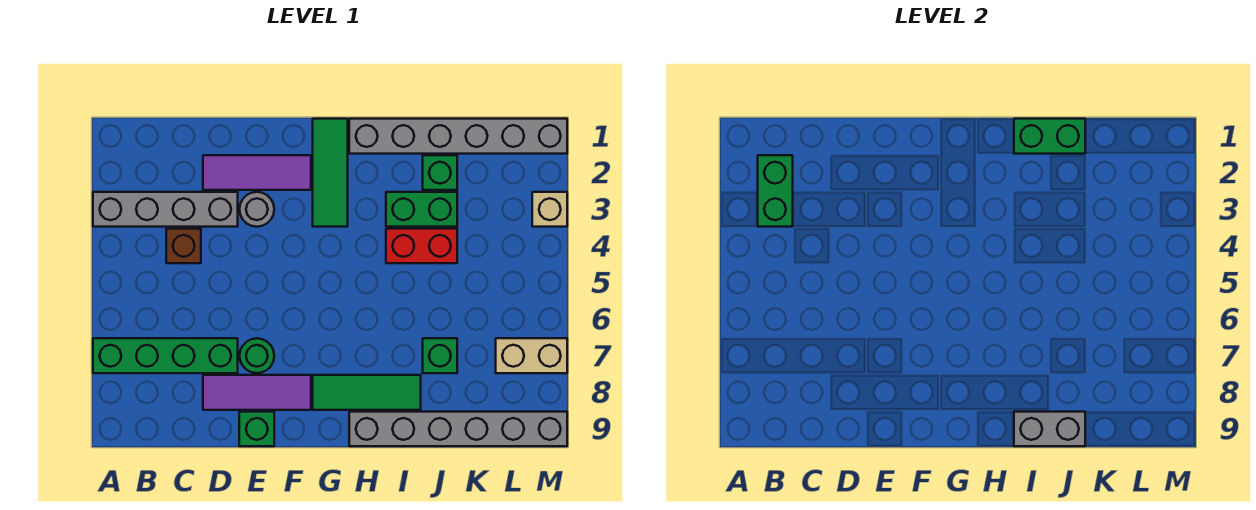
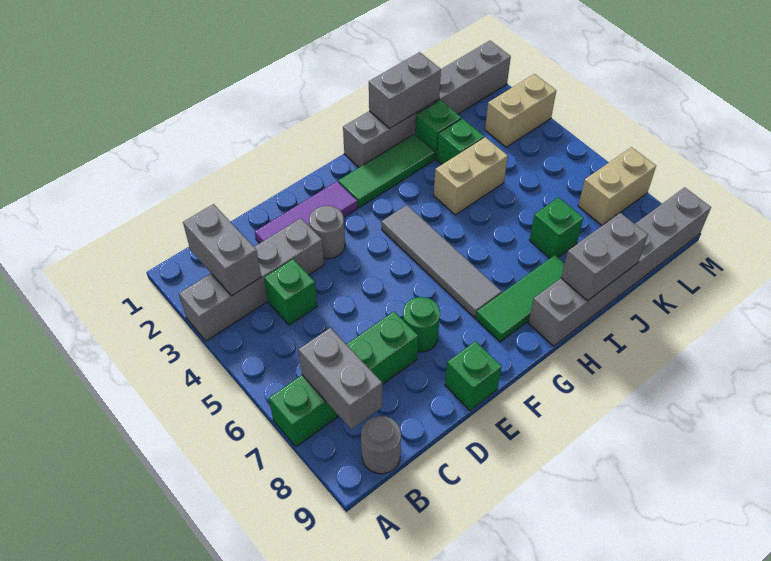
green brick B2:B3 level 2 -> grey brick B2:B3 level 2
none -> grey brick B7:B8 level 2
none -> grey round brick B9 level 1
brown brick C4 level 1 -> green brick C4 level 1
purple tile D8:F8 level 1 -> none
green tile G1:G3 level 1 -> green tile G2:I2 level 1
none -> grey tile G4:G7 level 1
green brick I1:J1 level 2 -> grey brick I1:J1 level 2
green brick I3:J3 level 1 -> green brick J3 level 1
red brick I4:J4 level 1 -> tan brick I4:J4 level 1
tan brick M3 level 1 -> tan brick L3:M3 level 1

